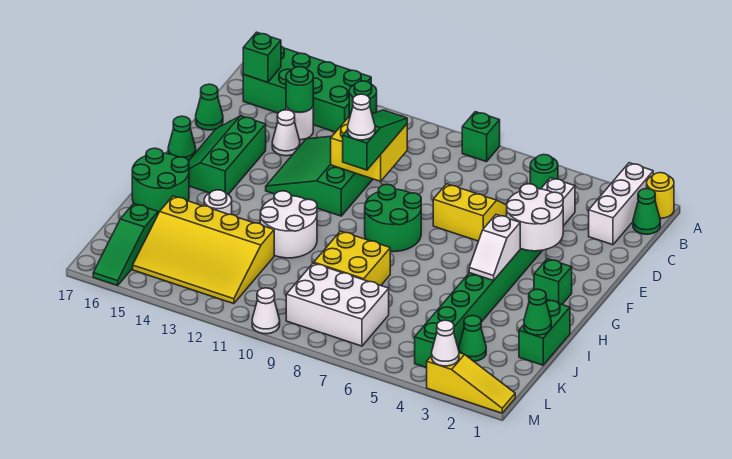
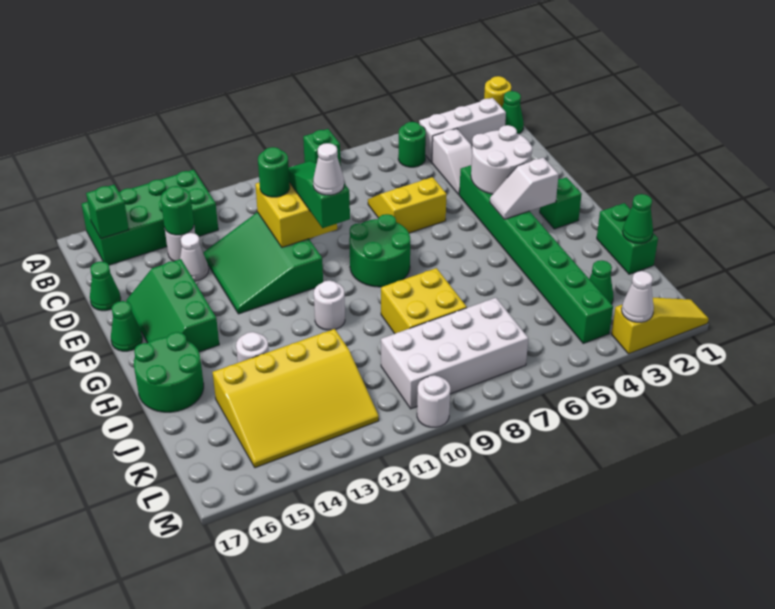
white brick A2:C2 level 1 -> white brick B2:B4 level 1
white slope G4:H4 level 2 top G -> white slope G3:G4 level 2 top 3
white round brick H11:I12 level 1 -> white round brick H11 level 1
white brick K7:L9 level 1 -> white brick K7:L10 level 1
green slope K16:M16 level 1 top K -> none
white cone M10 level 1 -> white round brick M10 level 1

